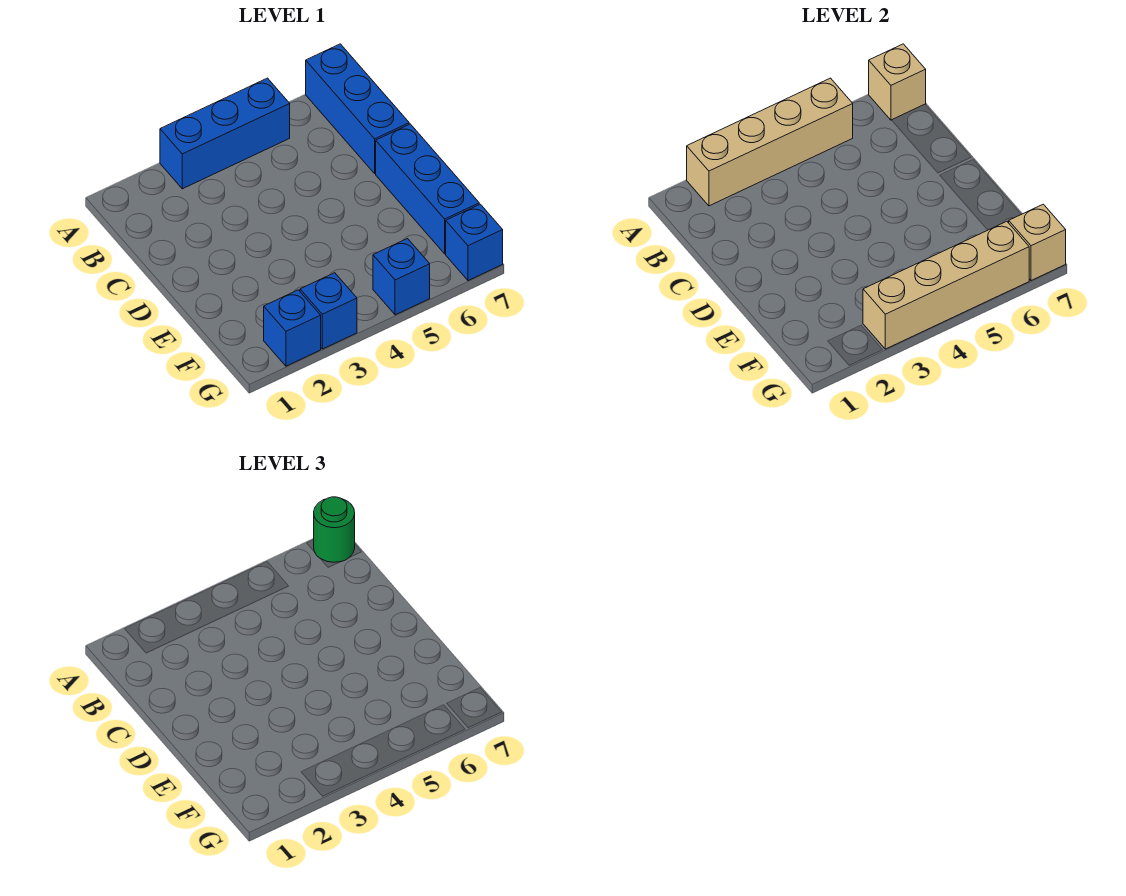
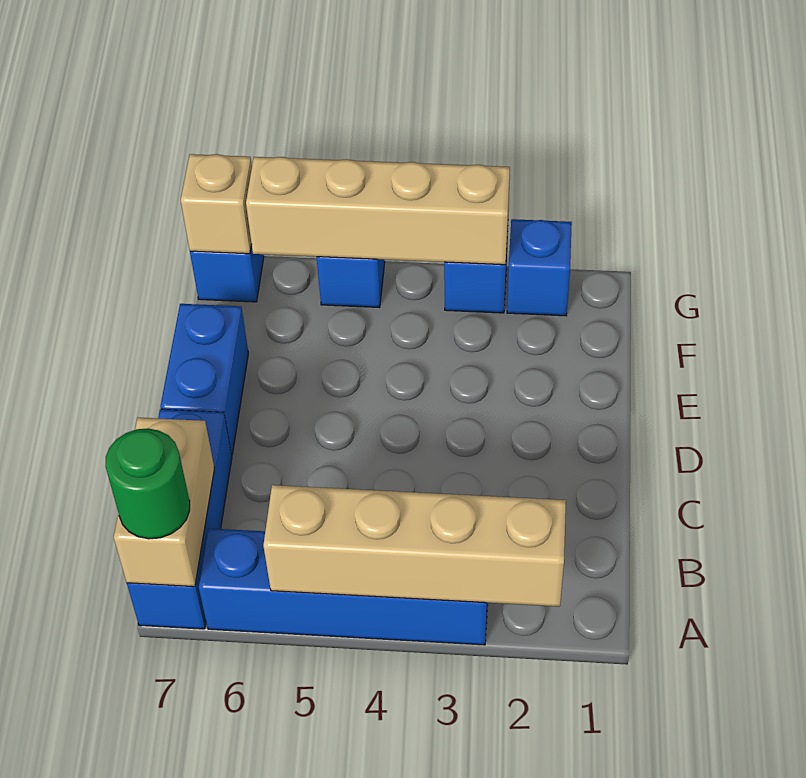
blue brick A3:A5 level 1 -> blue brick A3:A6 level 1
tan brick A7 level 2 -> tan brick A7:B7 level 2
blue brick D7:F7 level 1 -> blue brick D7:E7 level 1

